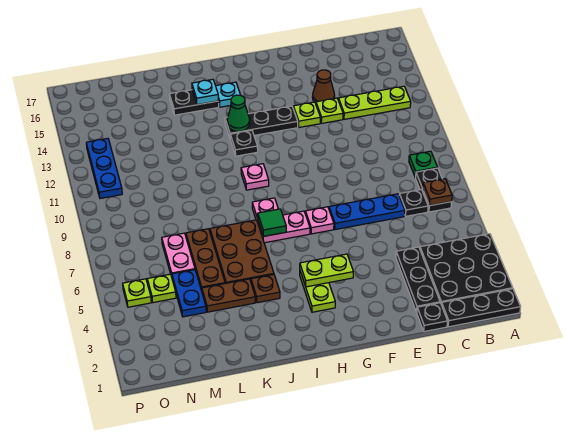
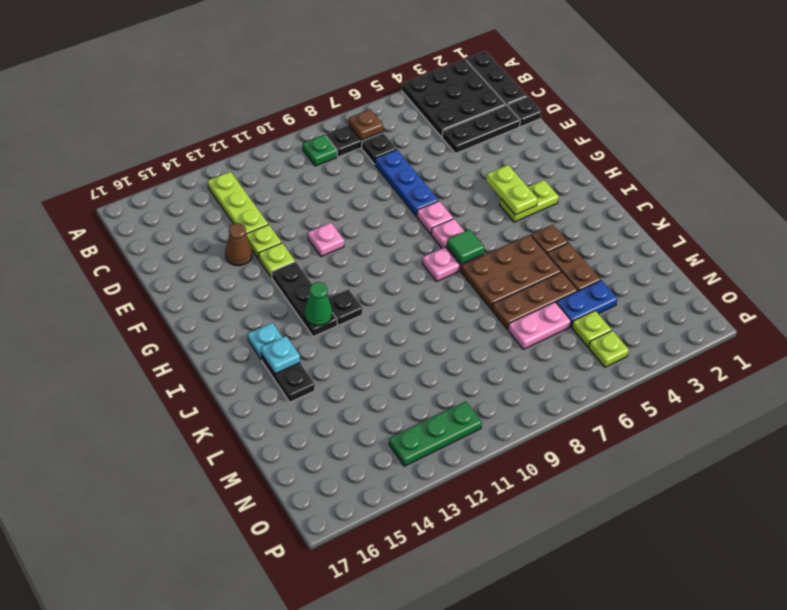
pink plate I10 level 1 -> pink plate F11 level 1
blue plate O11:O13 level 1 -> green plate O11:O13 level 1

